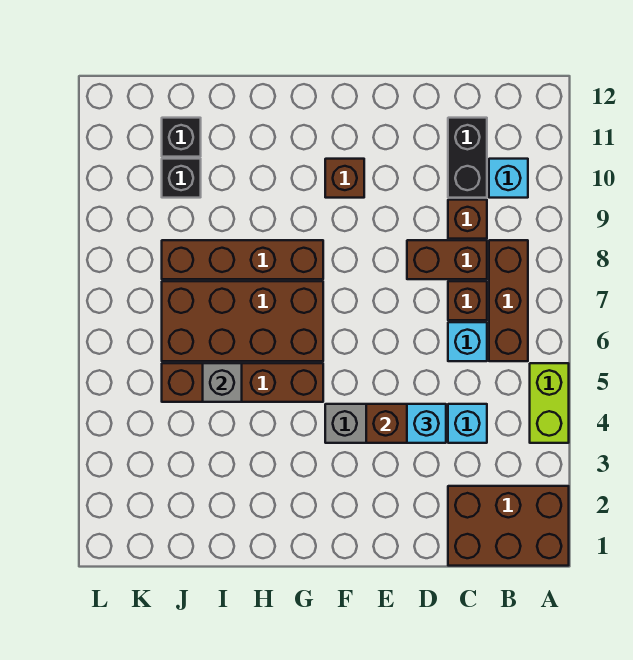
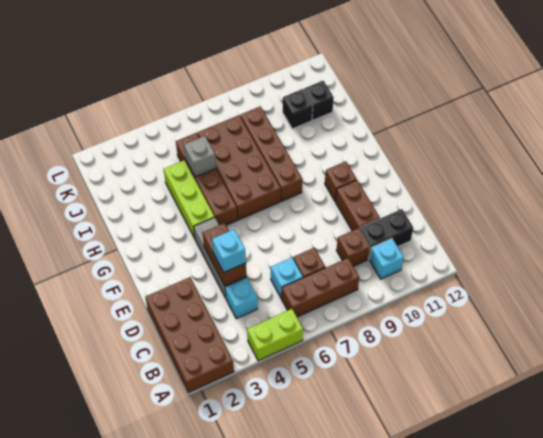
brown brick A1:C2 level 1 -> brown brick A1:D2 level 1
brown brick C8:D8 level 1 -> brown brick D10:E10 level 1
none -> lime brick G4:I4 level 1

